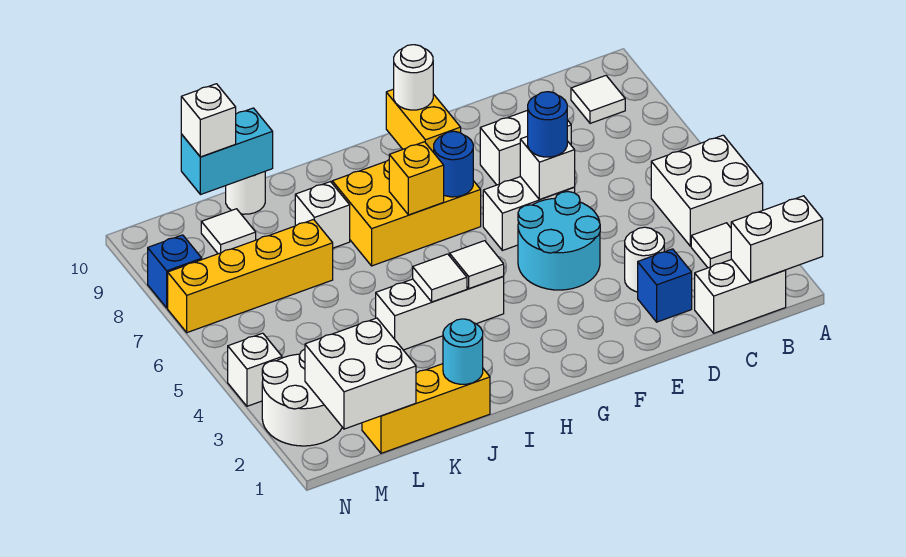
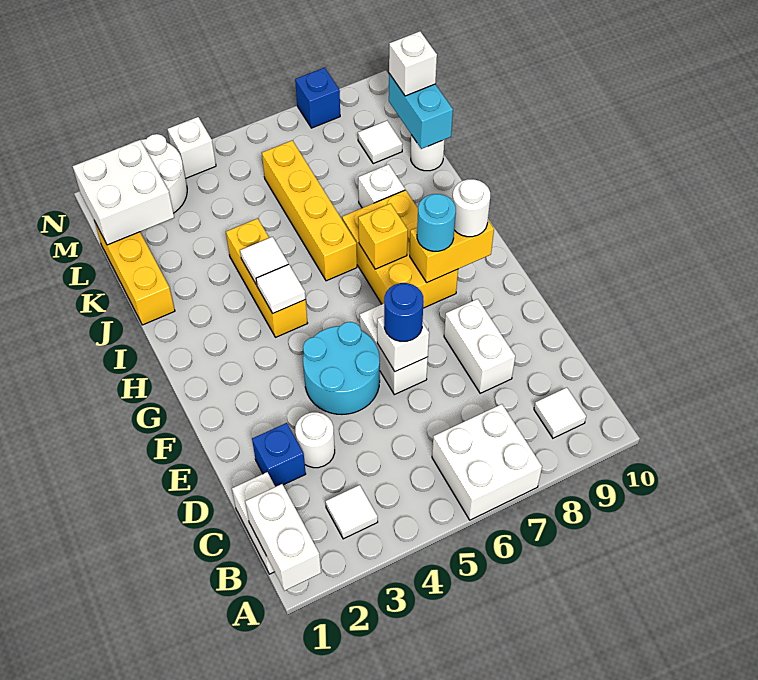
white brick A4:B5 level 1 -> white brick A6:B7 level 1
blue round brick G7 level 2 -> none
white brick H4:J4 level 1 -> yellow brick H4:J4 level 1
cyan round brick J1 level 2 -> cyan round brick G8 level 3
yellow brick K7:N7 level 1 -> yellow brick I6:L6 level 1

